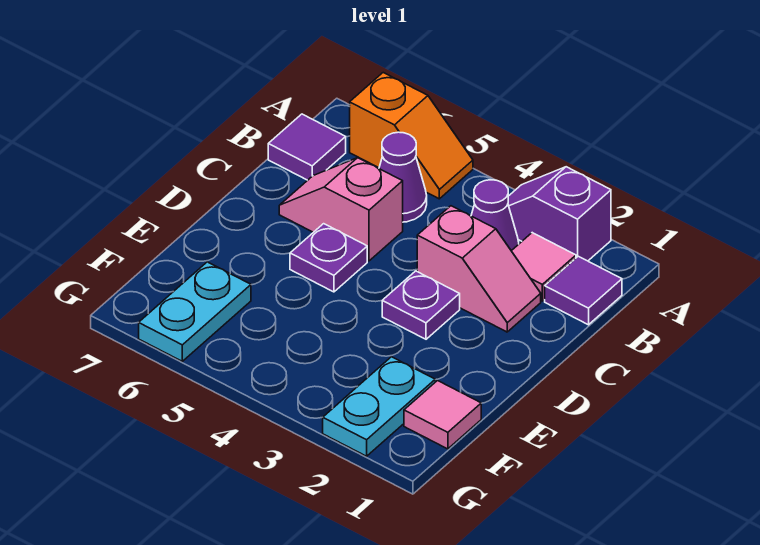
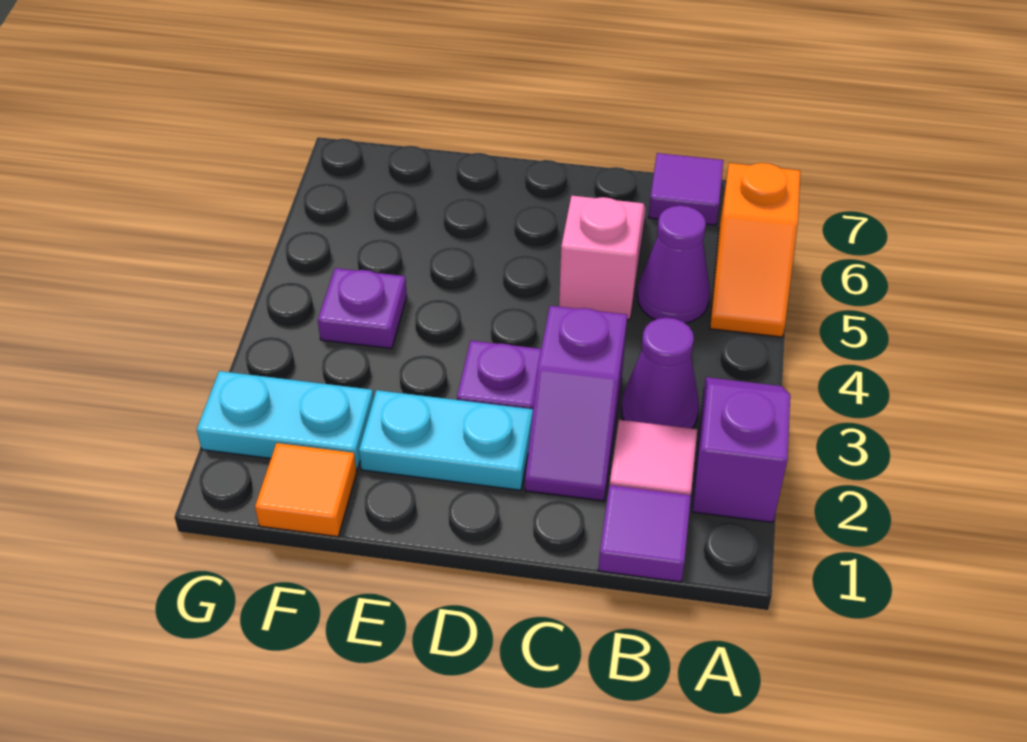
pink slope C2:C3 level 1 top 3 -> purple slope C2:C3 level 1 top 3
purple plate D5 level 1 -> purple plate F4 level 1
pink tile F1 level 1 -> orange tile F1 level 1
cyan plate F6:G6 level 1 -> cyan plate D2:E2 level 1

